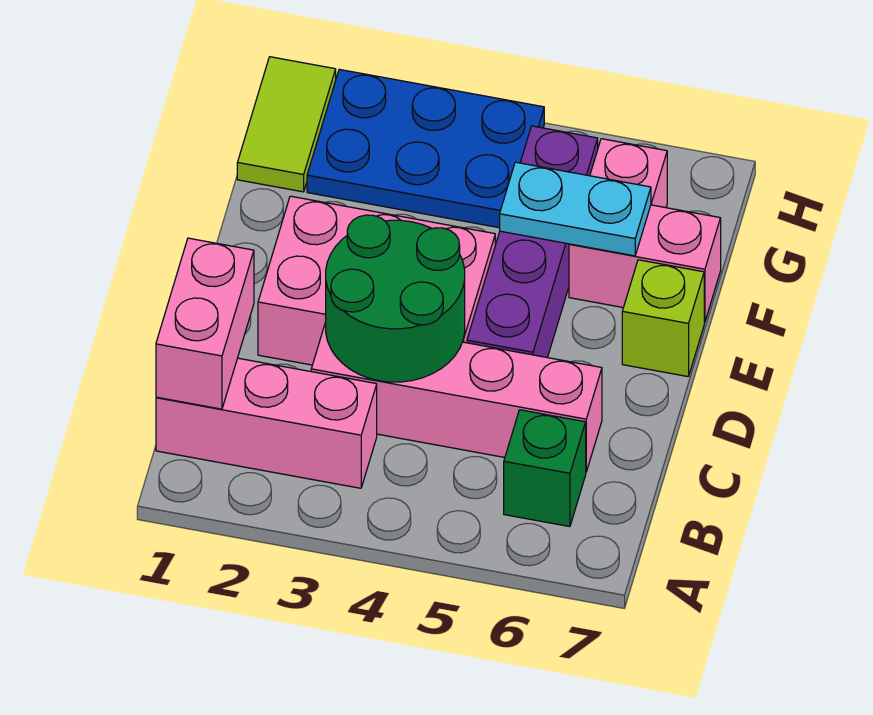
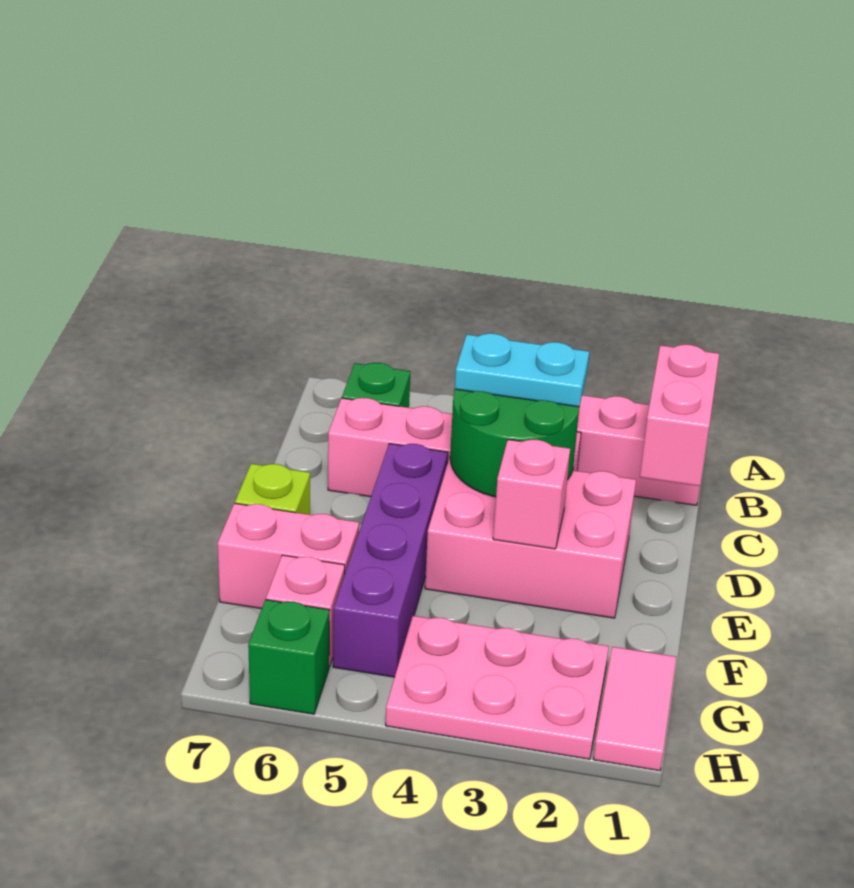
none -> pink brick E3 level 2
cyan plate F5:F6 level 2 -> cyan plate C3:C4 level 3
lime tile G1:H1 level 1 -> pink tile G1:H1 level 1
blue plate G2:H4 level 1 -> pink plate G2:H4 level 1
none -> green brick H6 level 1

